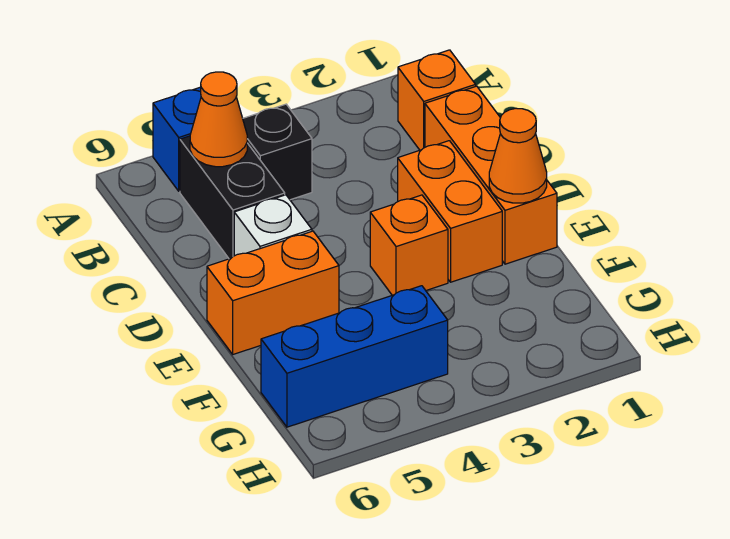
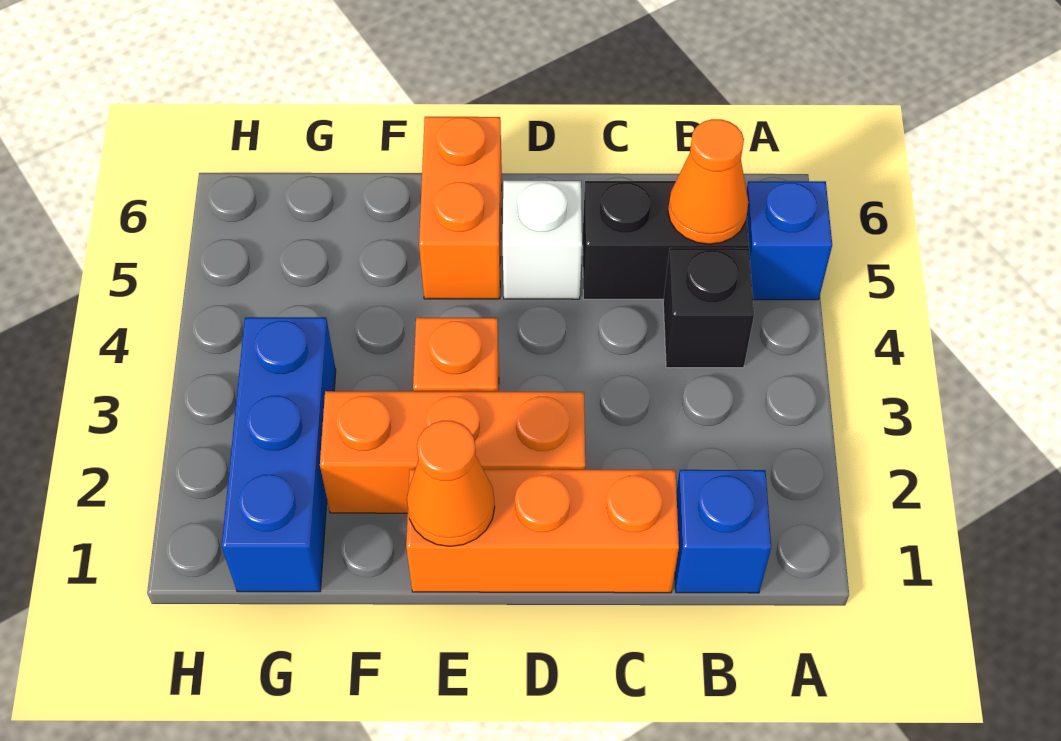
orange brick B1 level 1 -> blue brick B1 level 1
orange brick D2:E2 level 1 -> orange brick D2:F2 level 1
blue brick G4:G6 level 1 -> blue brick G1:G3 level 1

